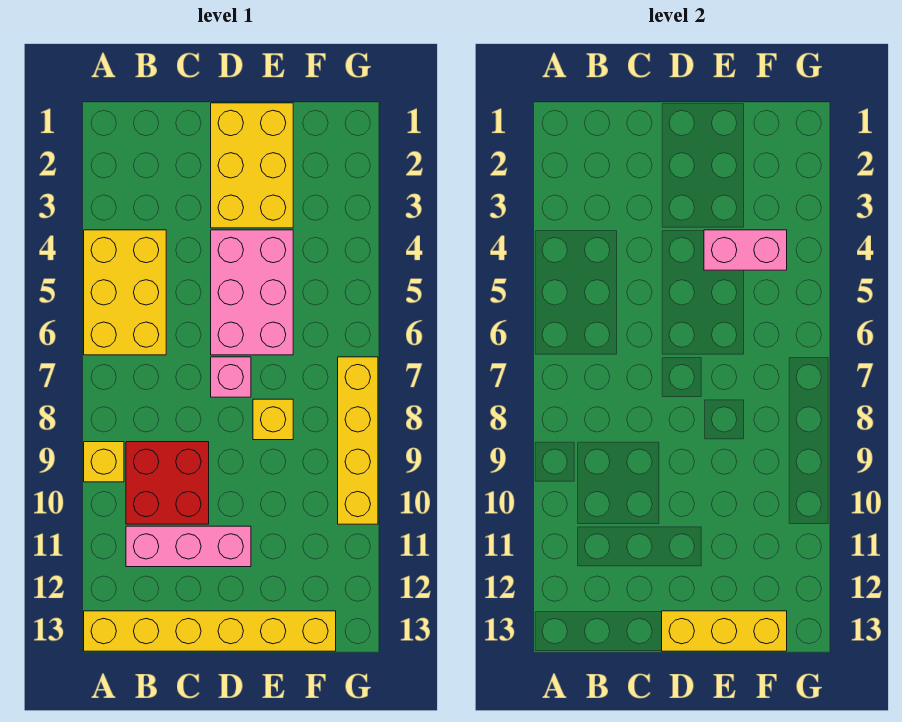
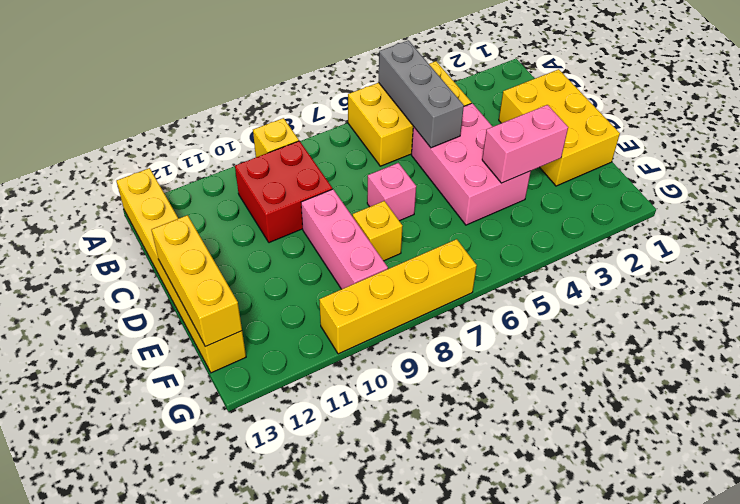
none -> grey brick A5:C5 level 2
pink brick B11:D11 level 1 -> pink brick D9:F9 level 1
yellow brick D1:E3 level 1 -> yellow brick C1:E2 level 1
pink brick D4:E6 level 1 -> pink brick C4:E5 level 1
pink brick E4:F4 level 2 -> pink brick E3:E4 level 2

